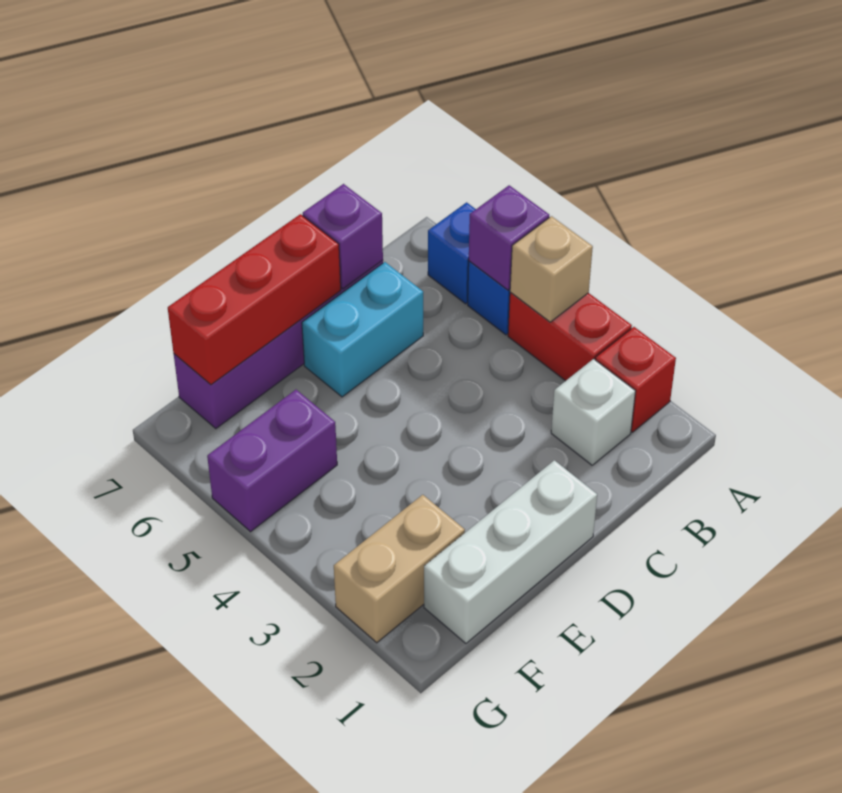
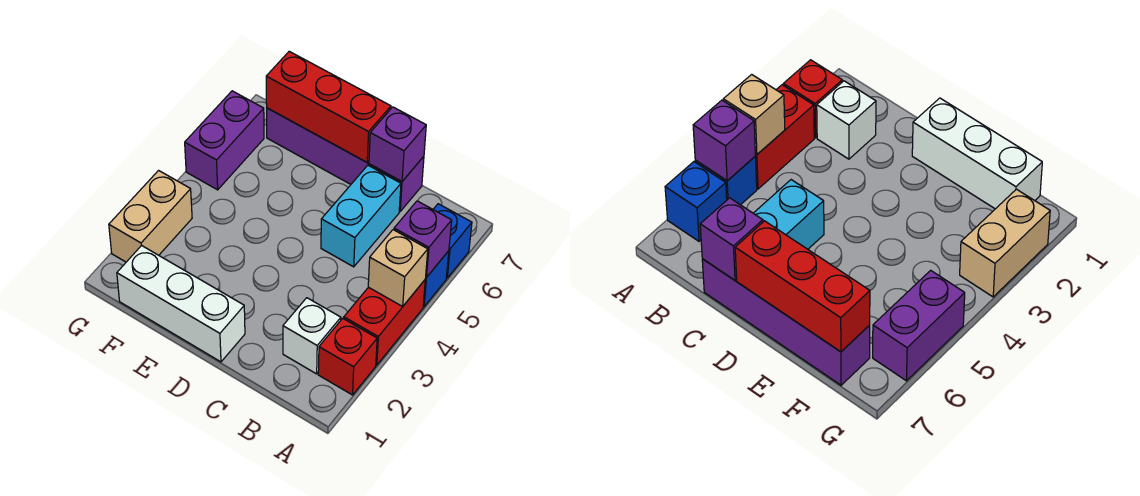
cyan brick C6:D6 level 1 -> cyan brick C5:C6 level 1
tan brick F2:G2 level 1 -> tan brick G2:G3 level 1
purple brick F5:G5 level 1 -> purple brick G5:G6 level 1

